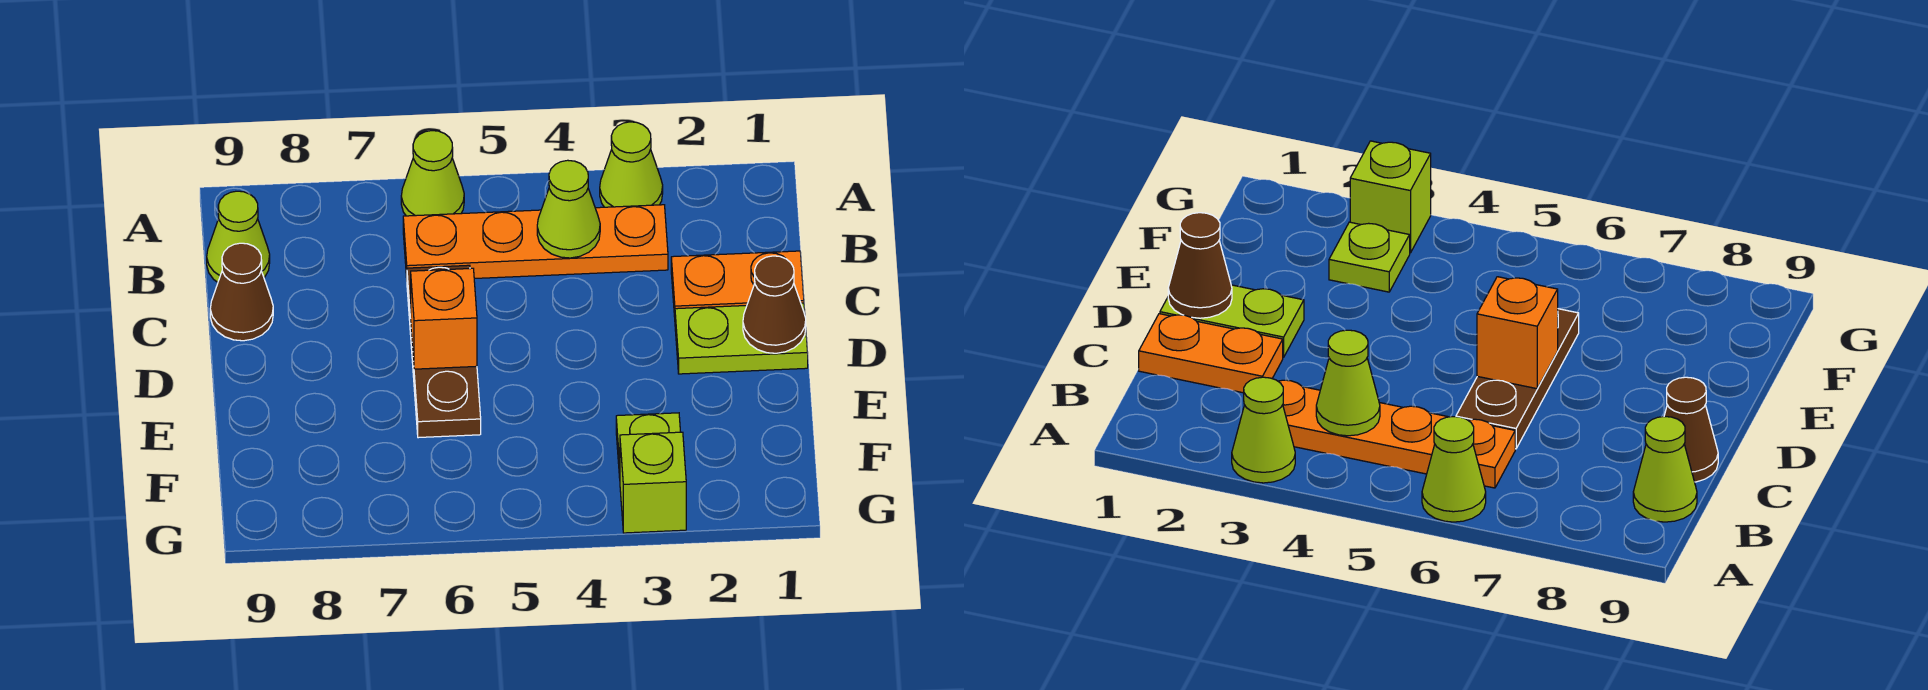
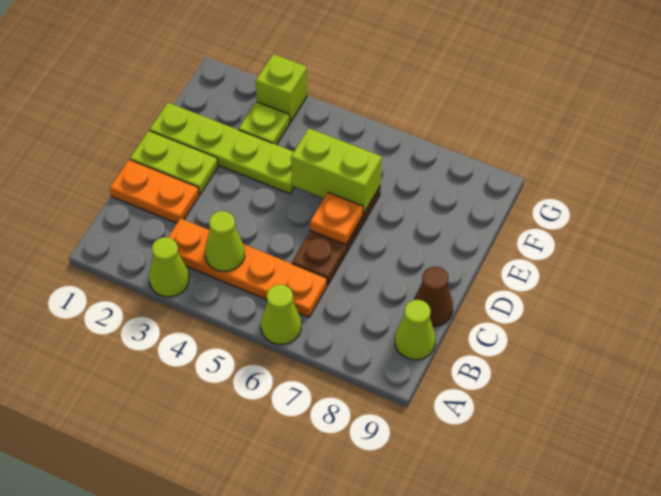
brown cone D1 level 2 -> none
orange brick D6 level 2 -> orange plate D6 level 2
none -> lime plate E1:E4 level 1
none -> lime brick E5:E6 level 2

